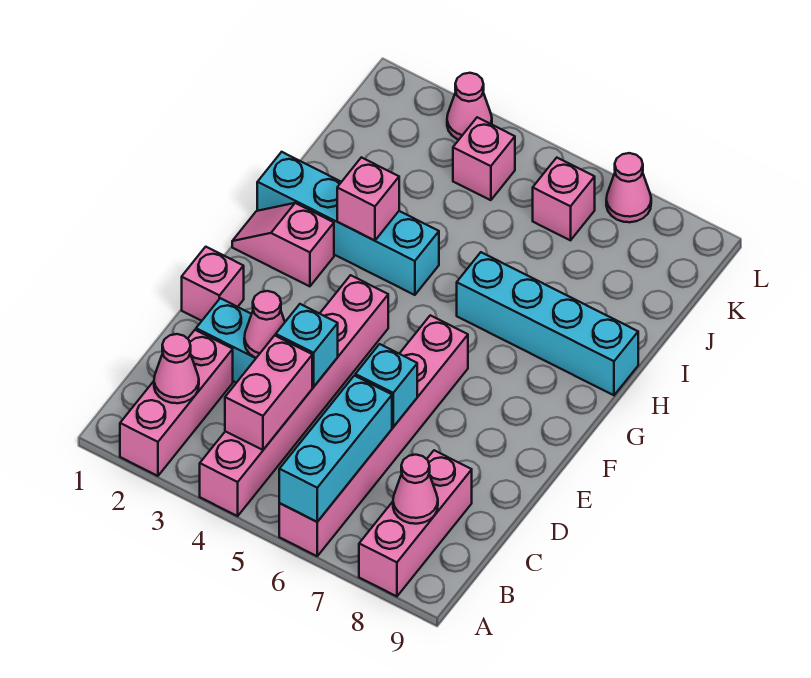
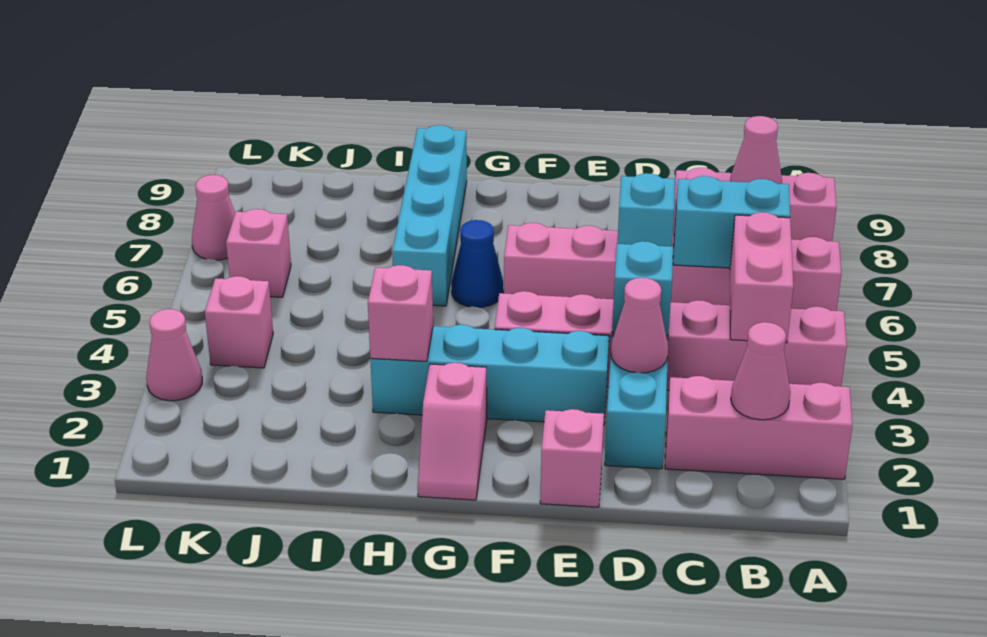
cyan brick A6:C6 level 2 -> cyan brick B6:C6 level 2
pink brick B4:C4 level 2 -> pink brick B4:B5 level 2
none -> blue cone G6 level 1
cyan brick H1:H4 level 1 -> cyan brick E3:H3 level 1

